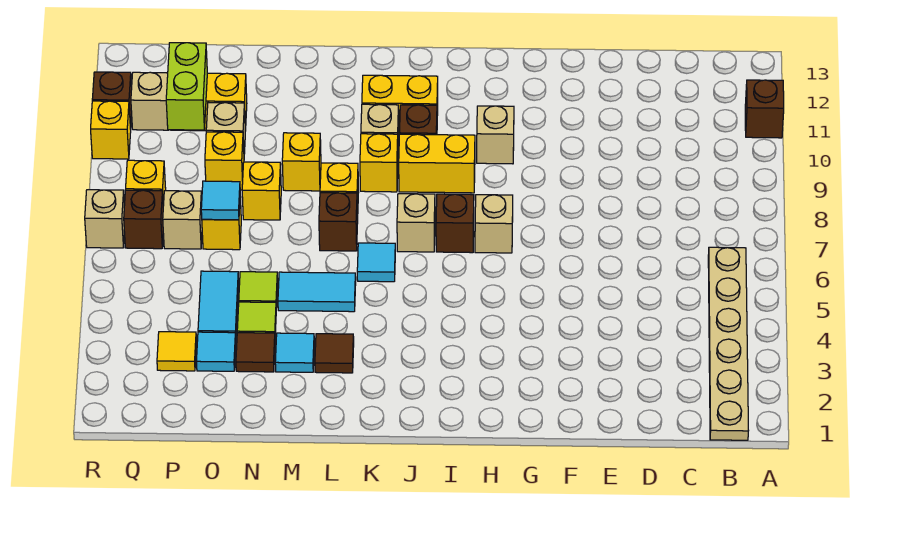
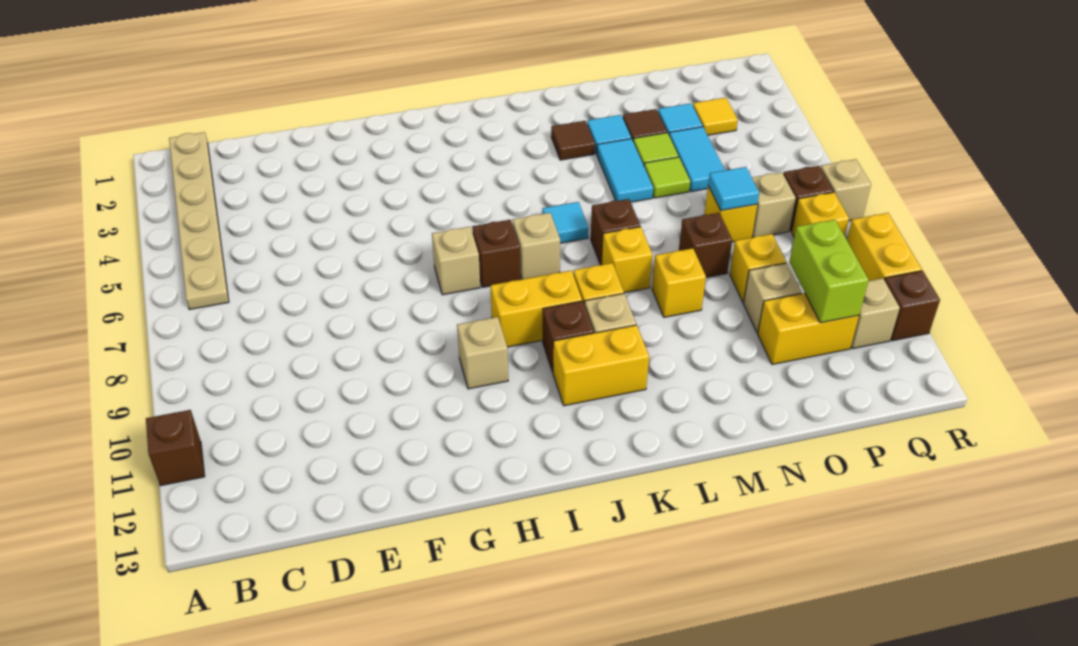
cyan tile L5:M5 level 1 -> cyan tile M4:M5 level 1
yellow brick N8 level 1 -> brown brick N8 level 1
yellow brick R10 level 1 -> yellow brick R9:R10 level 1

